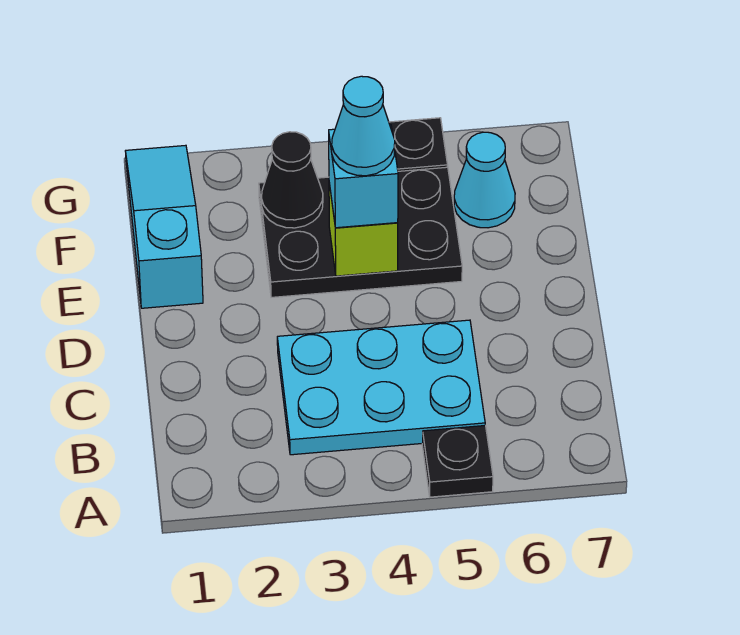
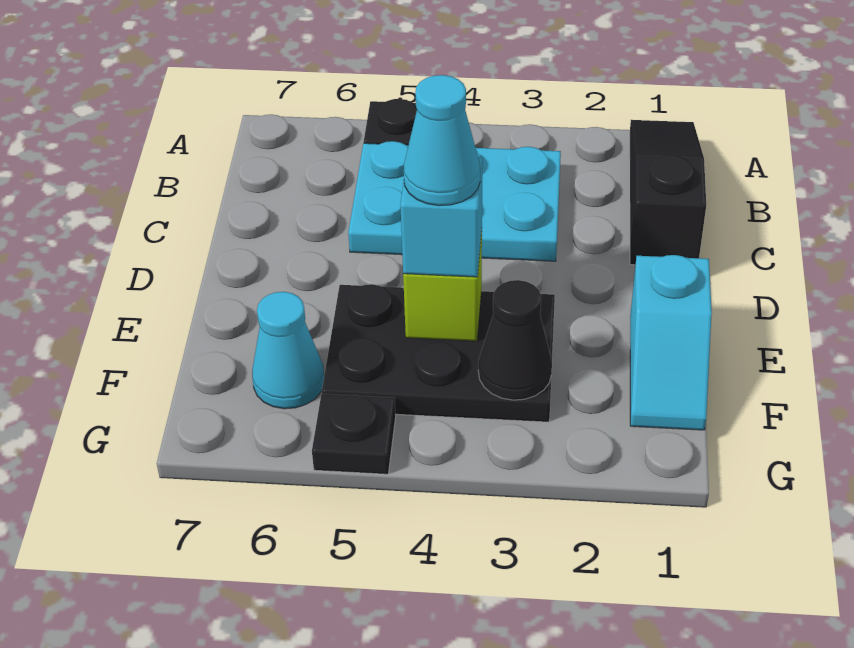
none -> black slope A1:C1 level 1 top C
cyan slope E1:G1 level 1 top E -> cyan slope E1:F1 level 1 top E

